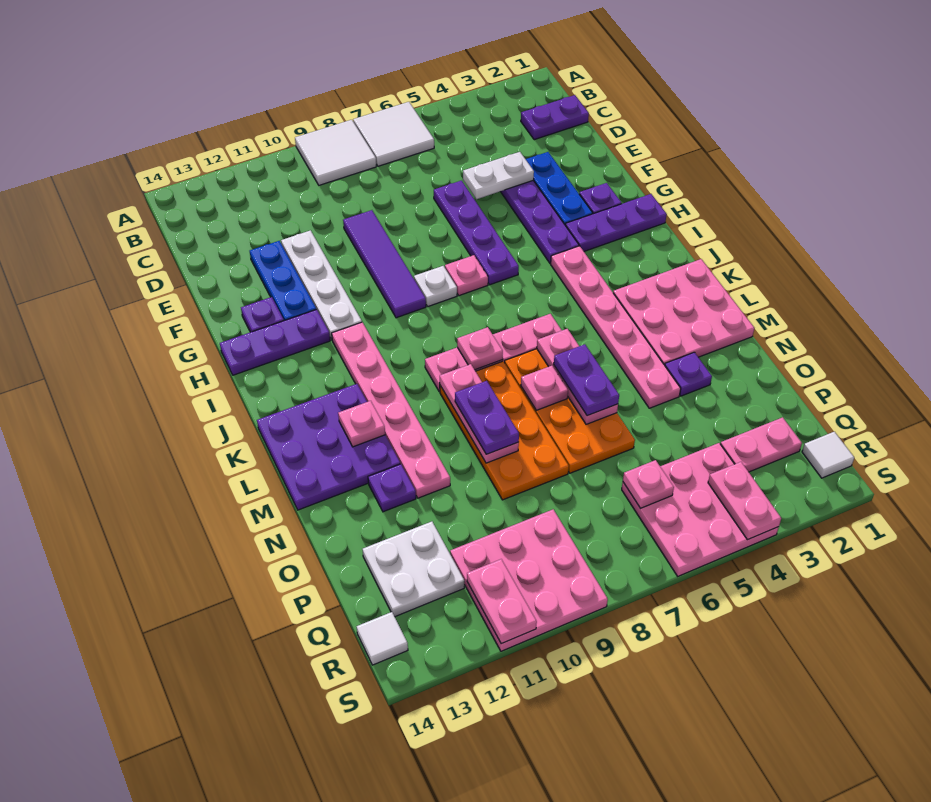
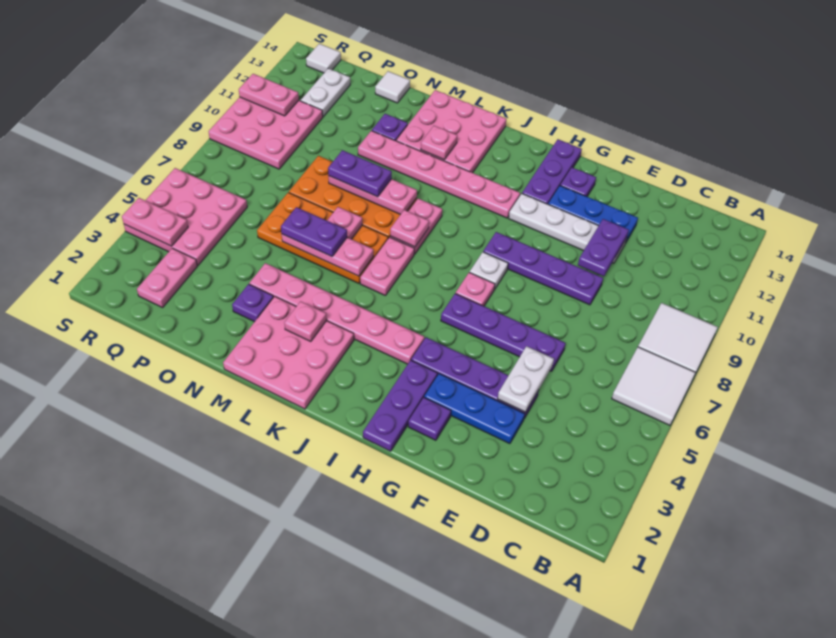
purple plate C1:C2 level 1 -> purple plate E10:E11 level 2
purple tile E9:H9 level 1 -> purple plate E9:H9 level 1
purple plate K12:M14 level 1 -> pink plate K12:M14 level 1
white plate P12:Q13 level 1 -> white plate Q12:Q13 level 1
pink plate Q6 level 2 -> pink plate L3 level 2
white tile R1 level 1 -> white tile O14 level 1

